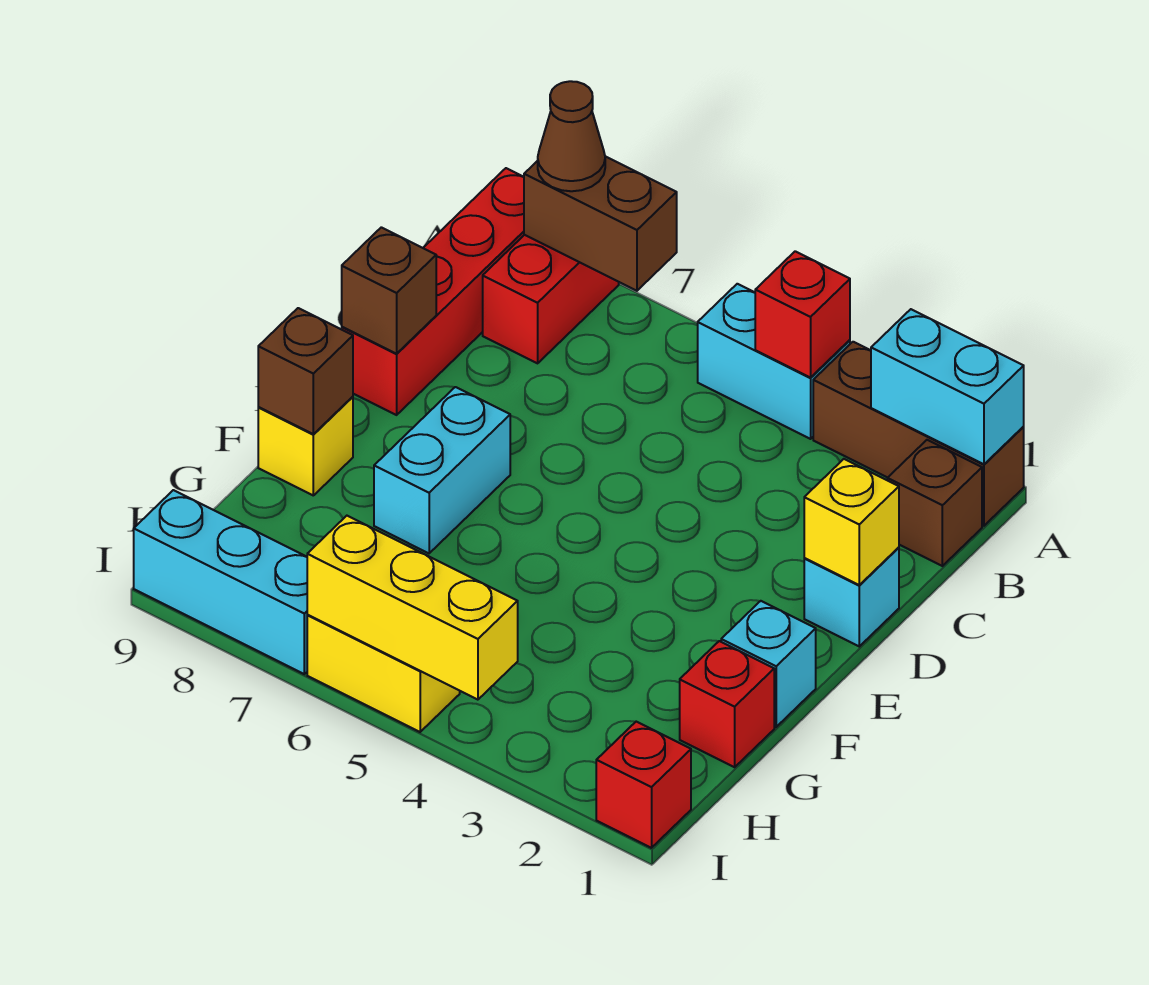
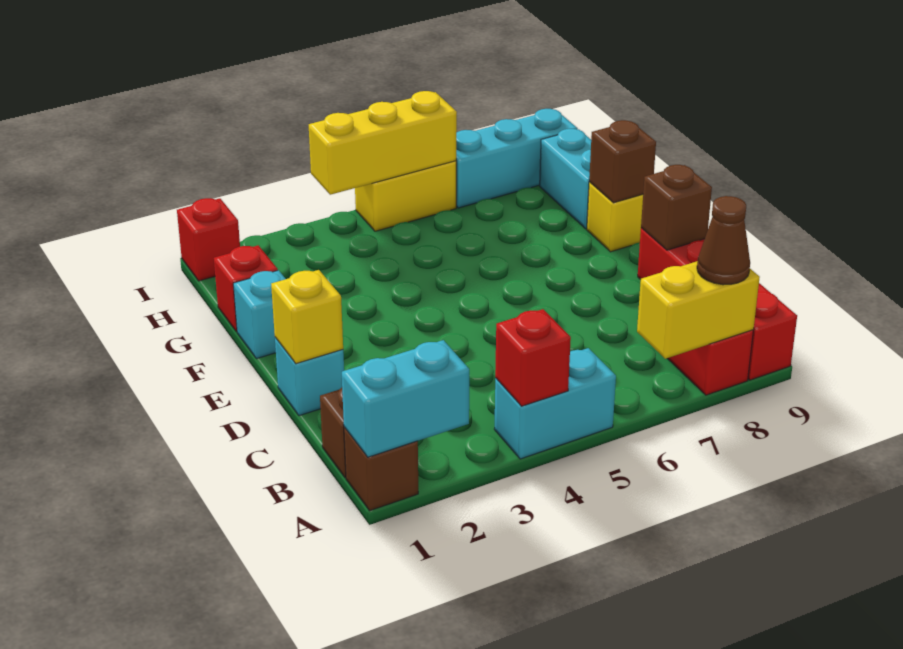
brown brick A1:A3 level 1 -> brown brick A1 level 1
brown brick A7:A8 level 2 -> yellow brick A7:A8 level 2
cyan brick E7:F7 level 1 -> cyan brick G9:H9 level 1

